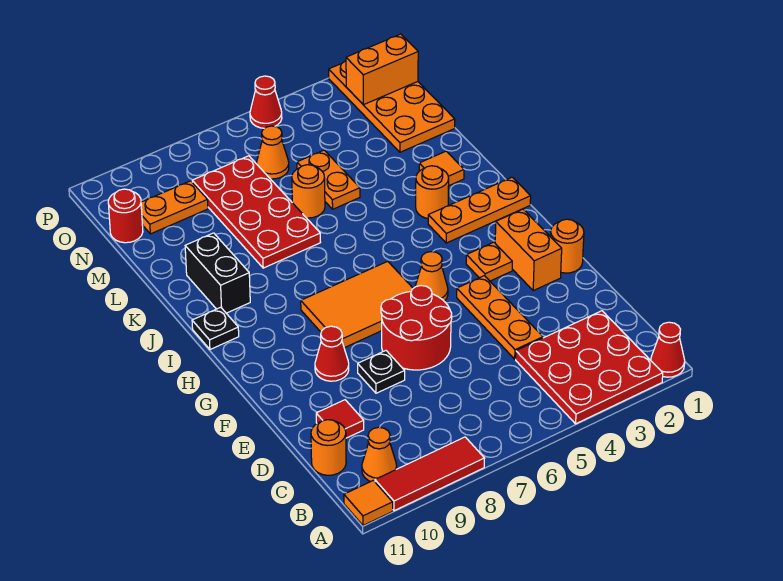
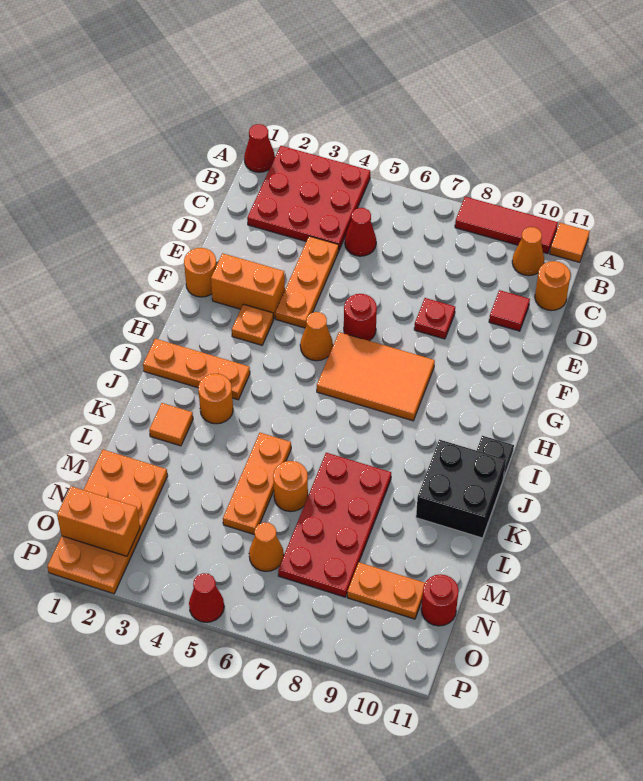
red round brick E6:F7 level 1 -> red round brick F6 level 1
black plate E8 level 1 -> red plate E8 level 1
orange brick F2:G2 level 1 -> orange brick F2:F3 level 1
red cone F9 level 1 -> red cone C5 level 1
black brick J10:K10 level 1 -> black brick J10:K11 level 1
orange plate L5:M5 level 1 -> orange plate K5:M5 level 1

